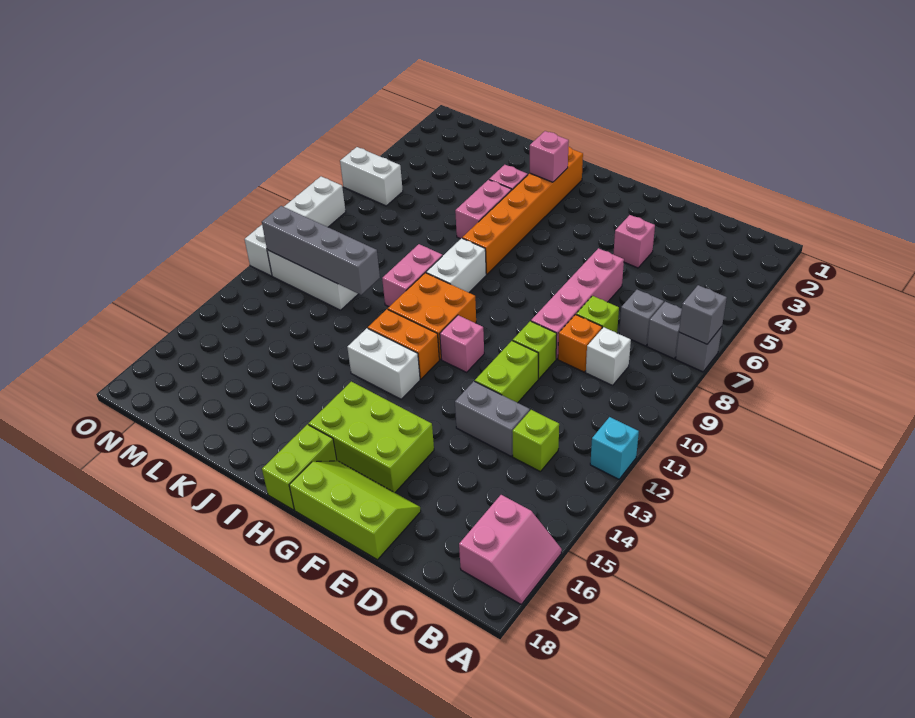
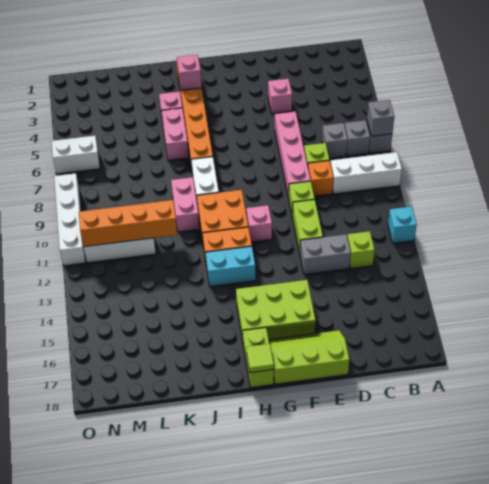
pink slope A16:B17 level 1 top B -> none
white brick C9 level 1 -> white brick A9:C9 level 1
white brick H13:I13 level 1 -> cyan brick H13:I13 level 1
none -> lime tile H18 level 2
grey brick K11:N11 level 2 -> orange brick K11:N11 level 2

